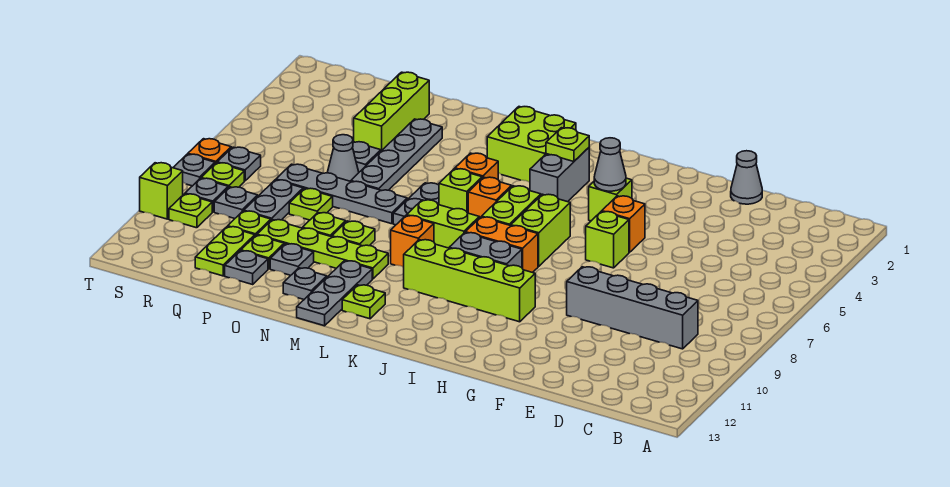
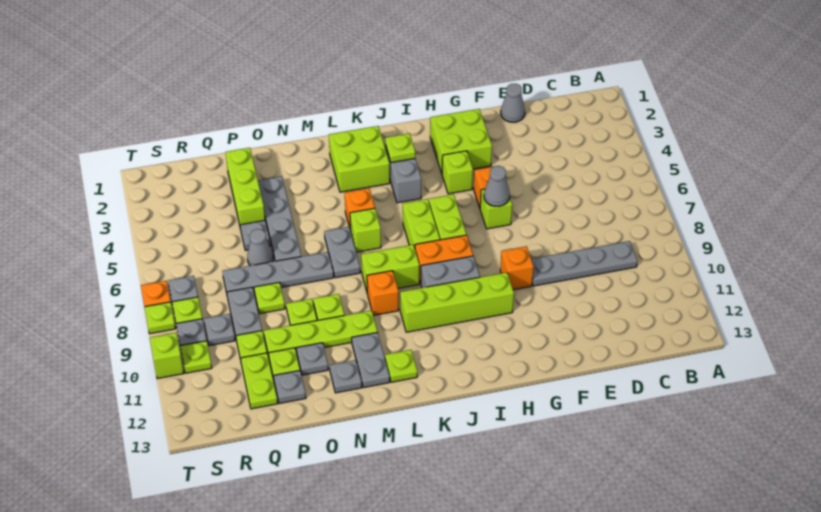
grey brick C9:F9 level 1 -> grey plate C9:F9 level 1
none -> lime brick G2:H3 level 1
grey cone H4 level 2 -> grey cone G6 level 2
orange brick K6 level 1 -> orange brick G9 level 1
grey plate M11:M13 level 1 -> grey plate M11:M12 level 1
grey plate T8 level 1 -> lime plate T8 level 1

